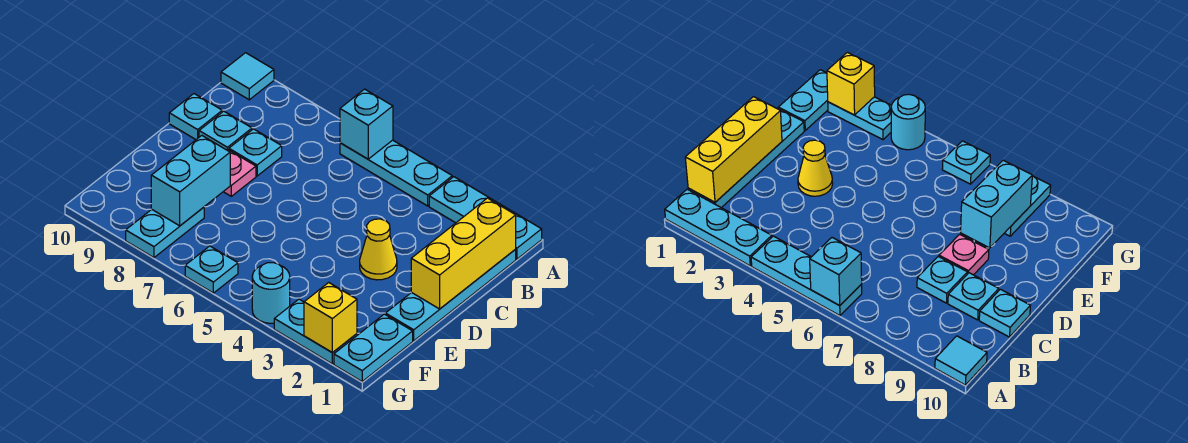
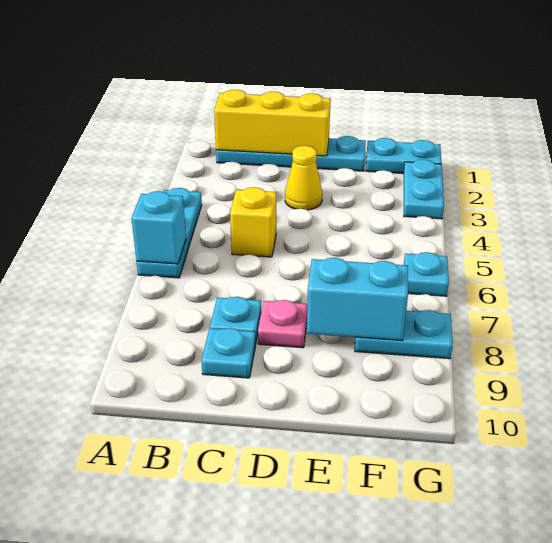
cyan plate A1:A3 level 1 -> none
cyan tile A10 level 1 -> none
cyan plate C10 level 1 -> none
yellow brick G2 level 2 -> yellow brick C5 level 1
cyan round brick G4 level 1 -> none

